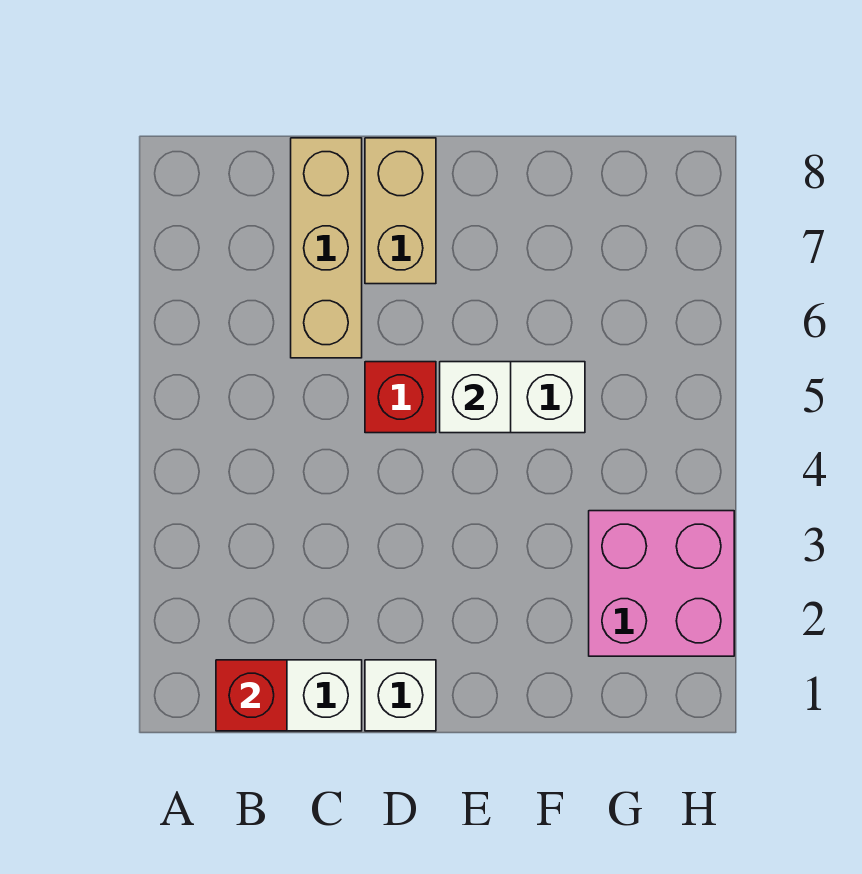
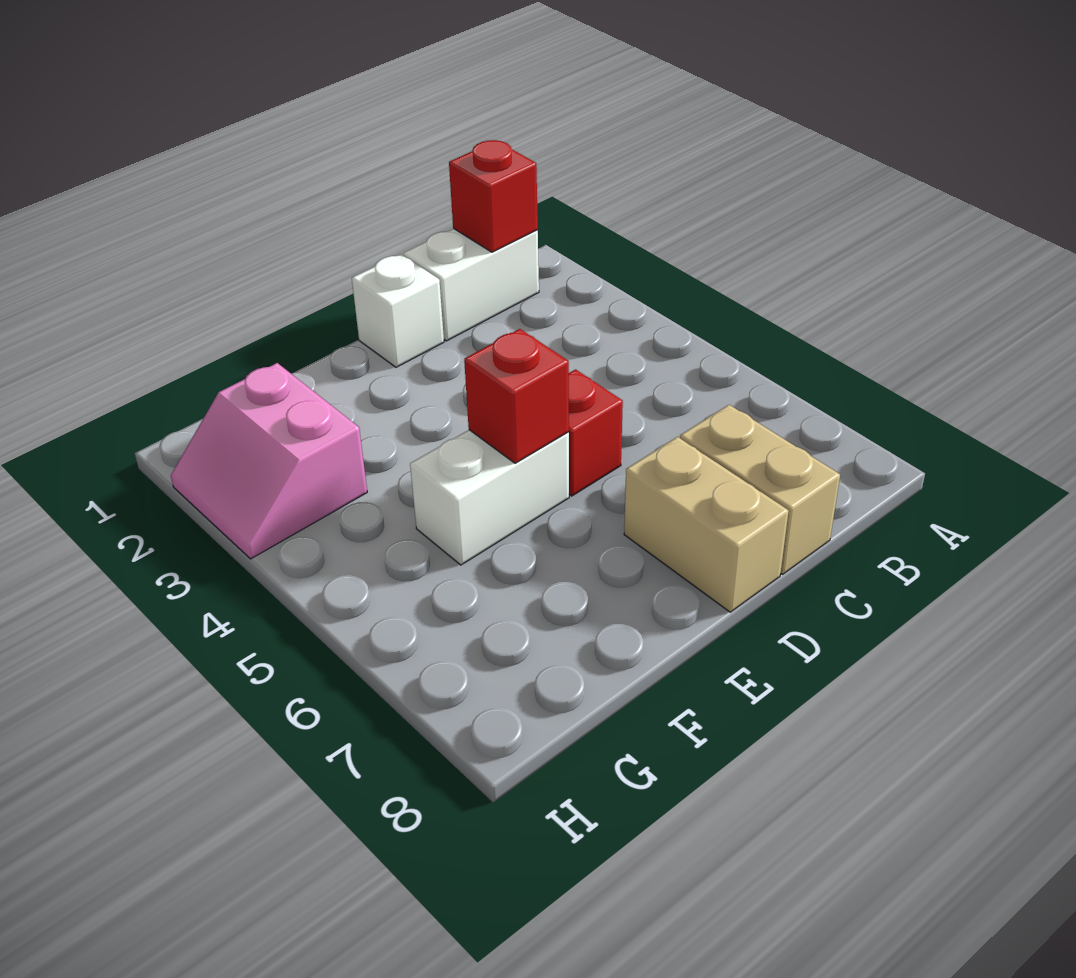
tan brick C6:C8 level 1 -> tan brick C7:C8 level 1
white brick E5 level 2 -> red brick E5 level 2
pink brick G2:H3 level 1 -> pink slope G2:H3 level 1 top G

